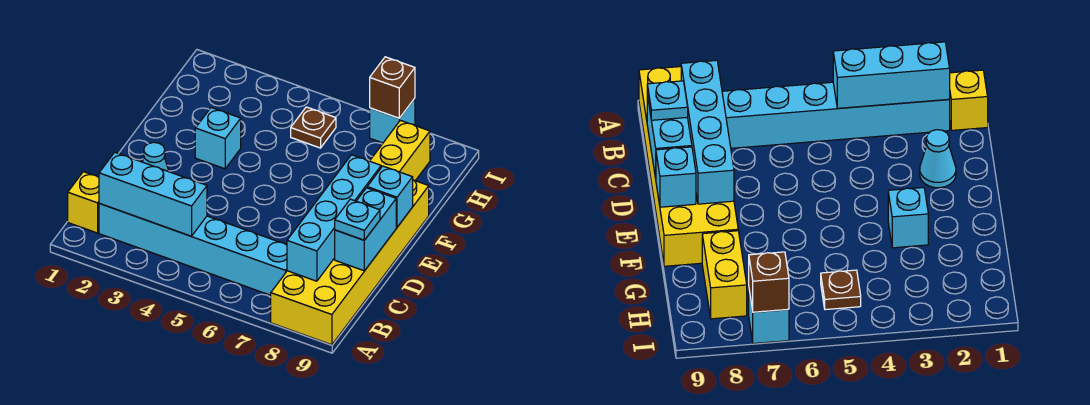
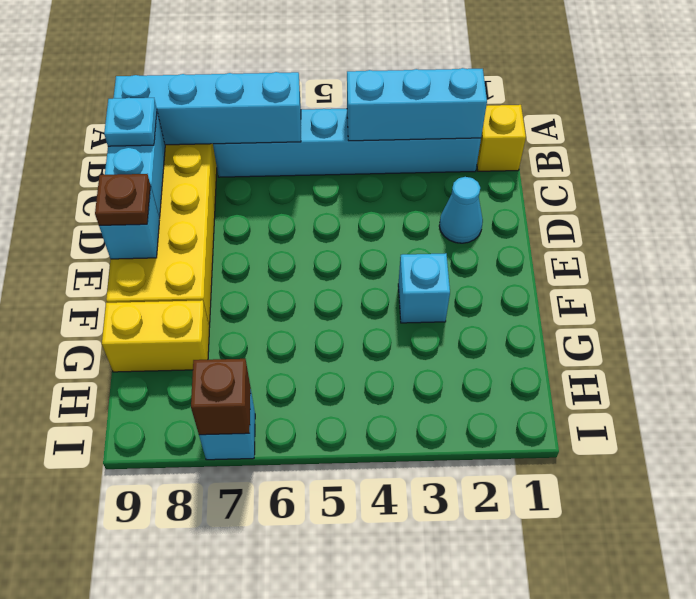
cyan brick B8:E8 level 2 -> cyan brick B6:B9 level 2
yellow brick G8:H8 level 1 -> yellow brick G8:G9 level 1
brown plate H5 level 1 -> brown plate E9 level 3

